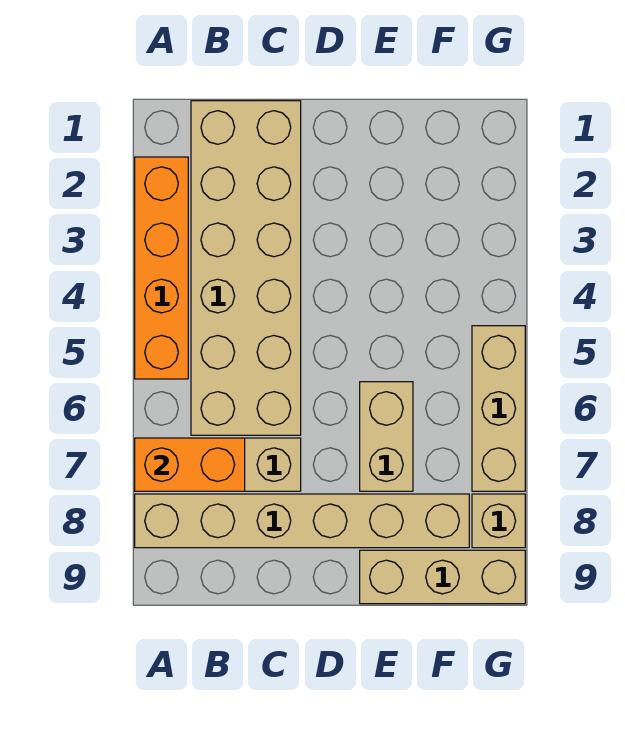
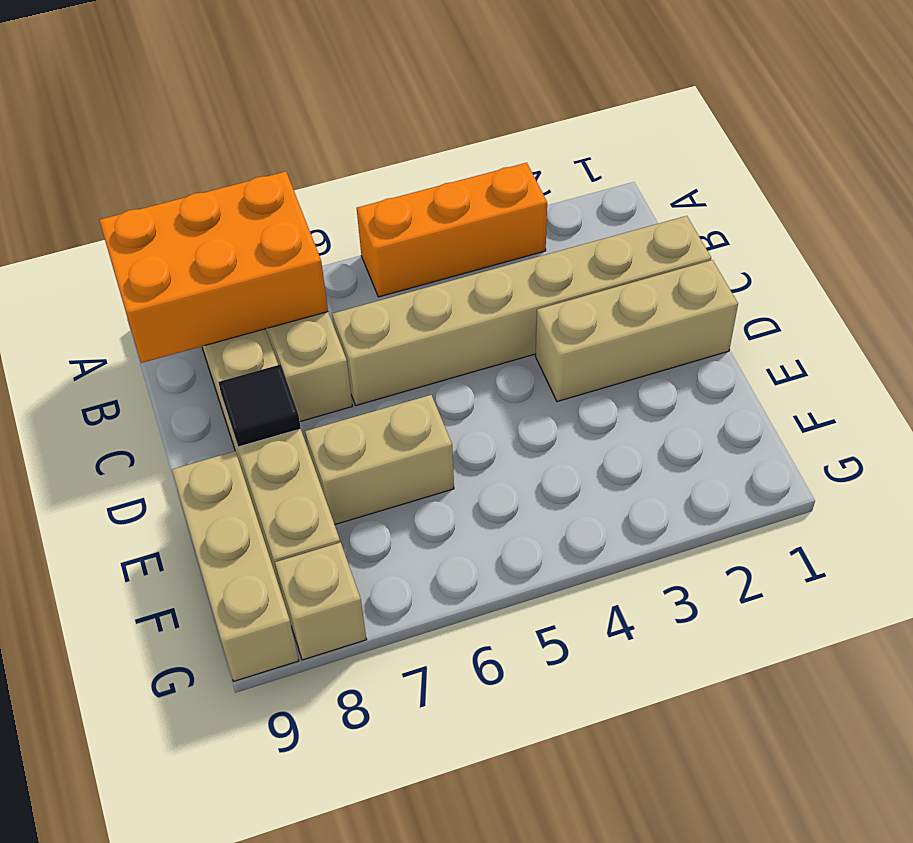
orange brick A2:A5 level 1 -> orange brick A3:A5 level 1
orange brick A7:B7 level 2 -> orange brick A7:B9 level 2
tan brick B1:C6 level 1 -> tan brick C1:C6 level 1
none -> black tile D8 level 2
tan brick G5:G7 level 1 -> tan brick D1:D3 level 1

